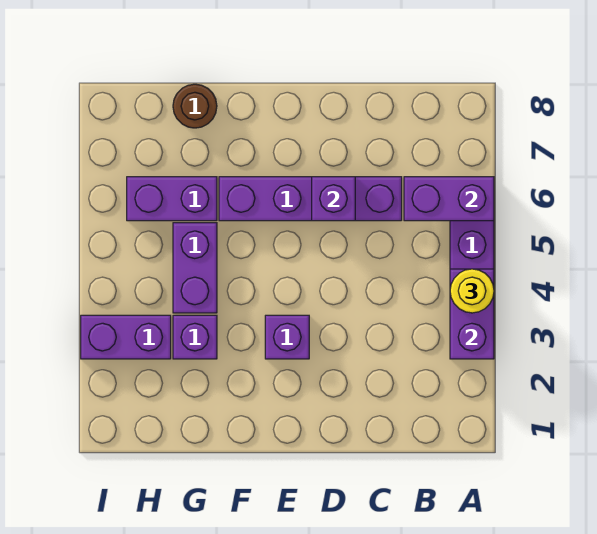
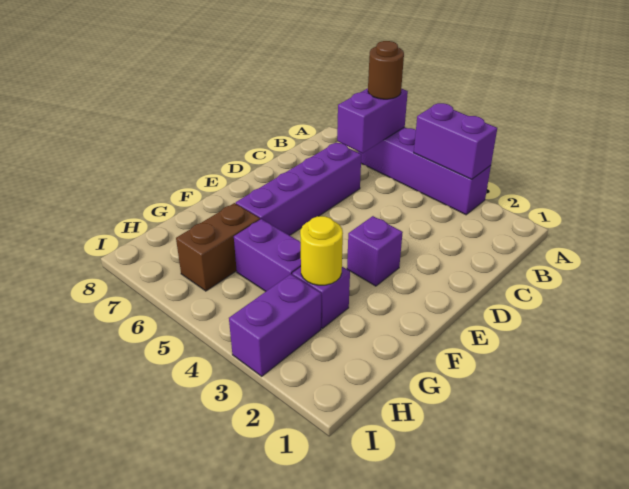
yellow round brick A4 level 3 -> yellow round brick G3 level 2
purple brick D6 level 2 -> none
purple brick G6:H6 level 1 -> brown brick G6:H6 level 1
brown round brick G8 level 1 -> brown round brick A6 level 3

